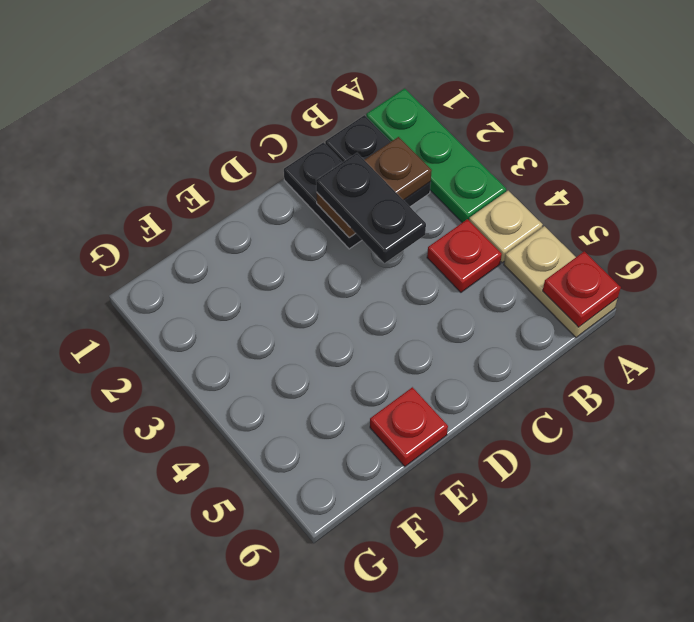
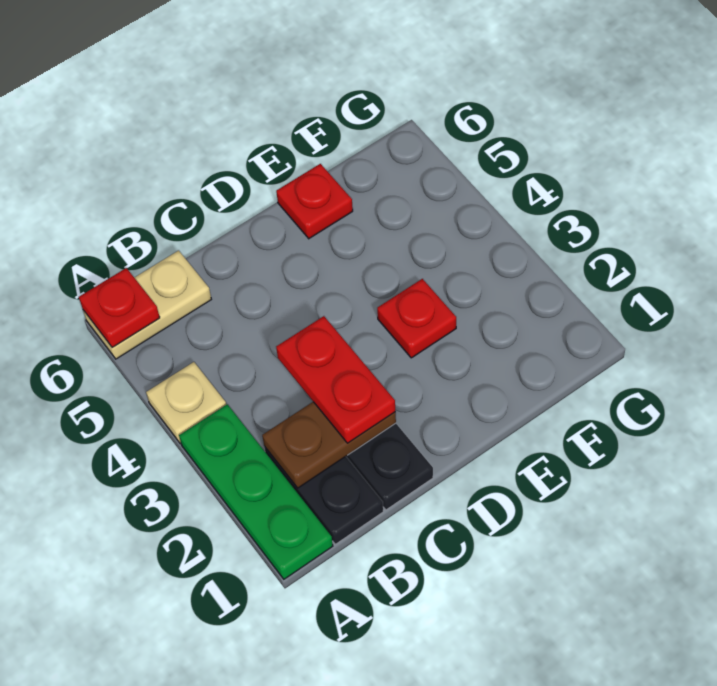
tan plate A5:A6 level 1 -> tan plate A6:B6 level 1
red plate B4 level 1 -> red plate E3 level 1
black plate C2:C3 level 3 -> red plate C2:C3 level 3

